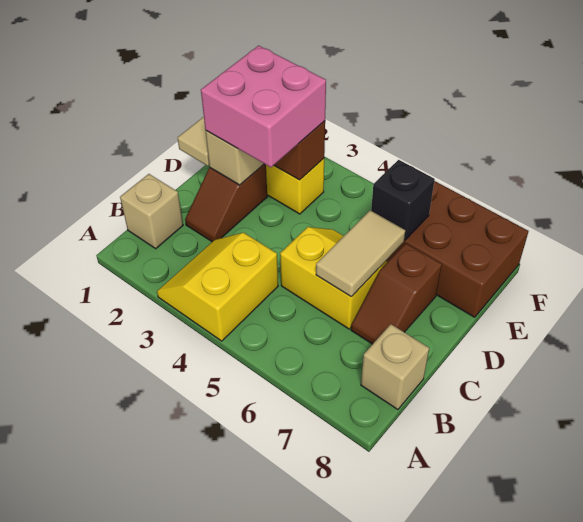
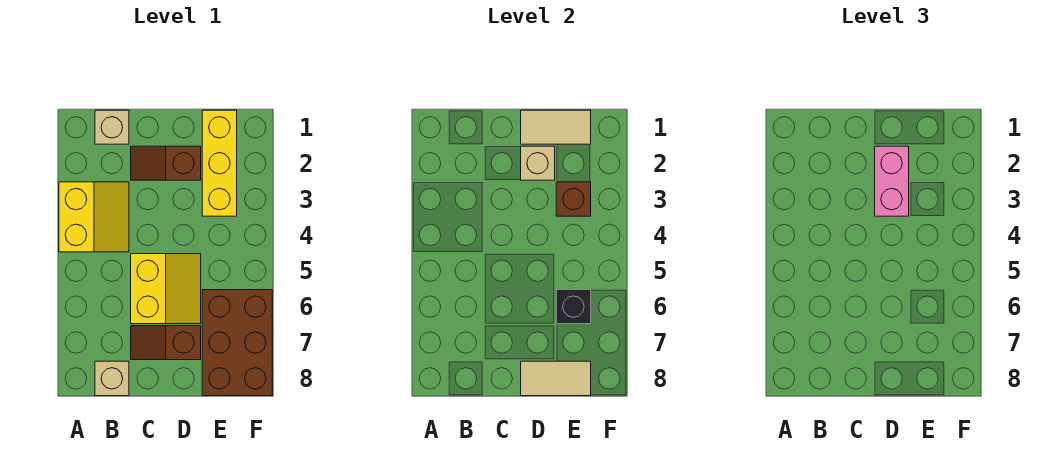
yellow slope A3:B4 level 1 top 4 -> yellow slope A3:B4 level 1 top A
tan tile C6:D6 level 2 -> tan tile D8:E8 level 2
pink brick D2:E3 level 3 -> pink brick D2:D3 level 3

